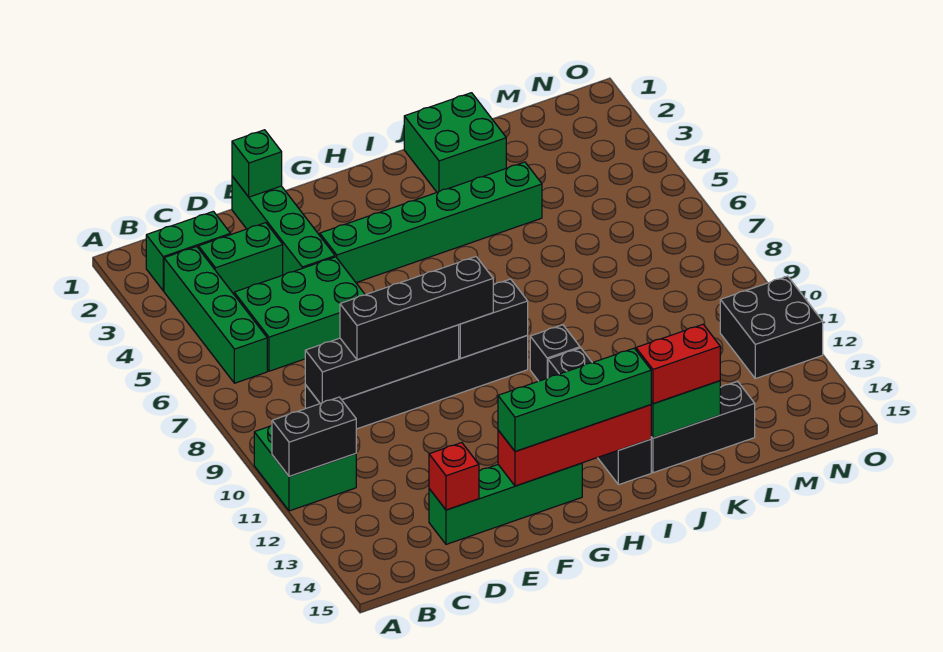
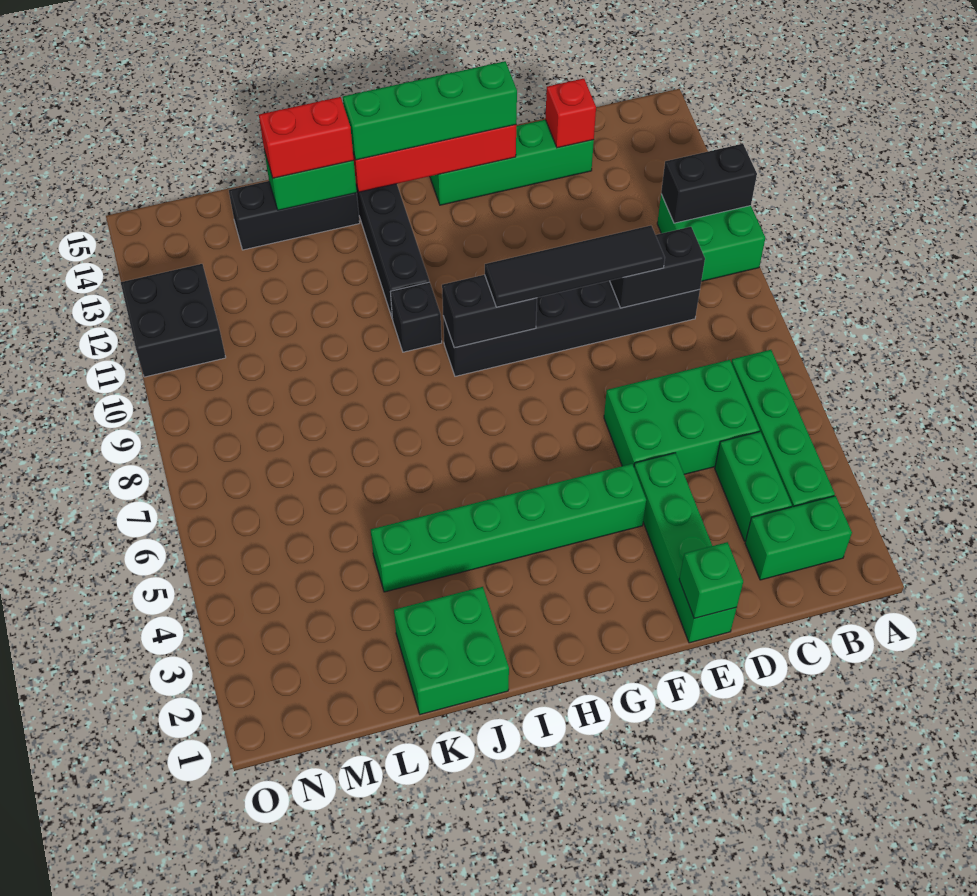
green brick C3:D3 level 1 -> green brick C3:C4 level 1
black brick C9:F9 level 2 -> black brick C9:D9 level 2
black brick D9:G9 level 3 -> black tile D9:G9 level 3

